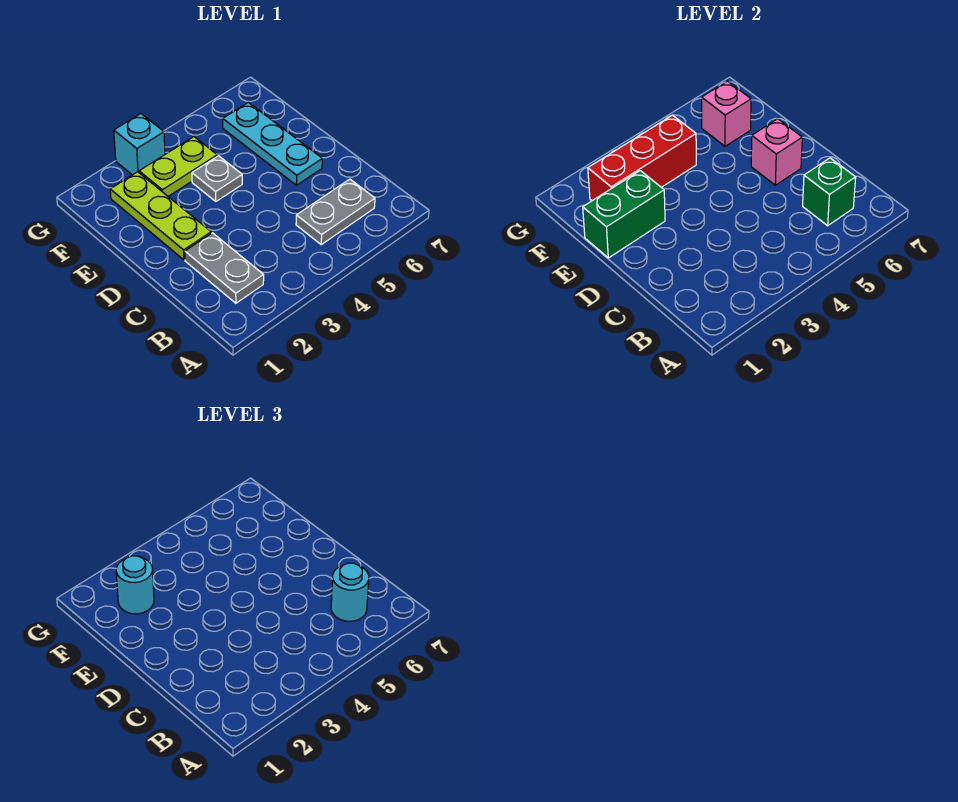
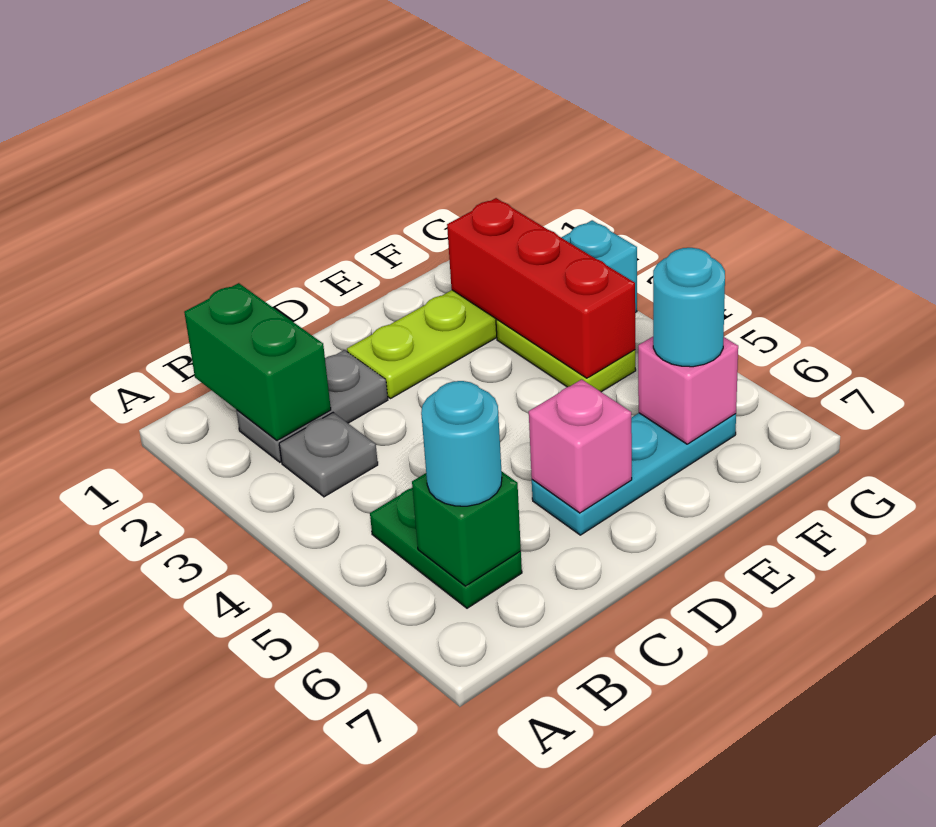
grey plate B5:B6 level 1 -> green plate B5:B6 level 1
green brick E1:E2 level 2 -> green brick B1:B2 level 2
grey plate E4 level 1 -> grey plate B3 level 1
cyan round brick F2 level 3 -> cyan round brick F6 level 3

